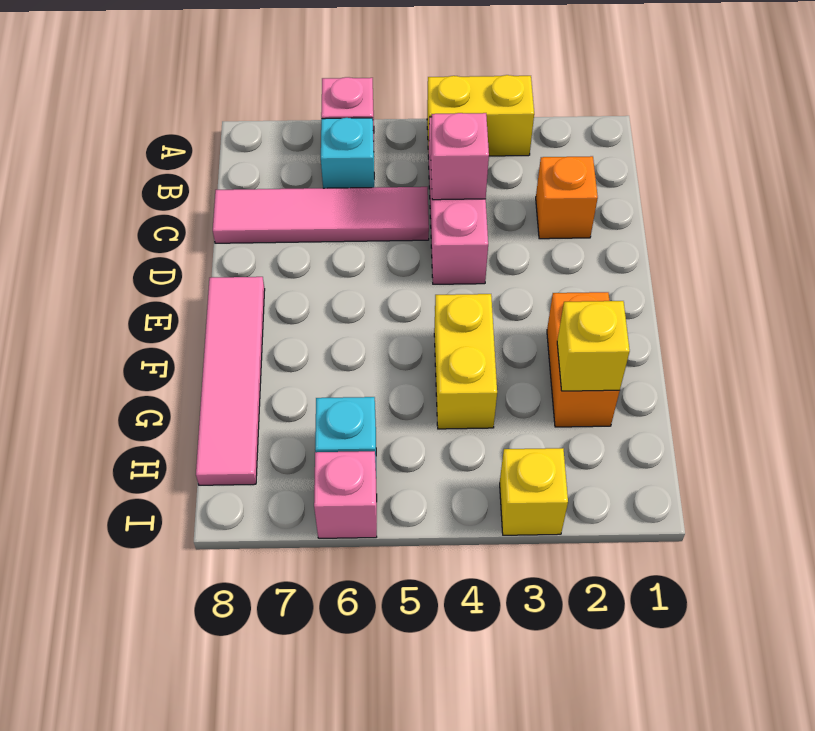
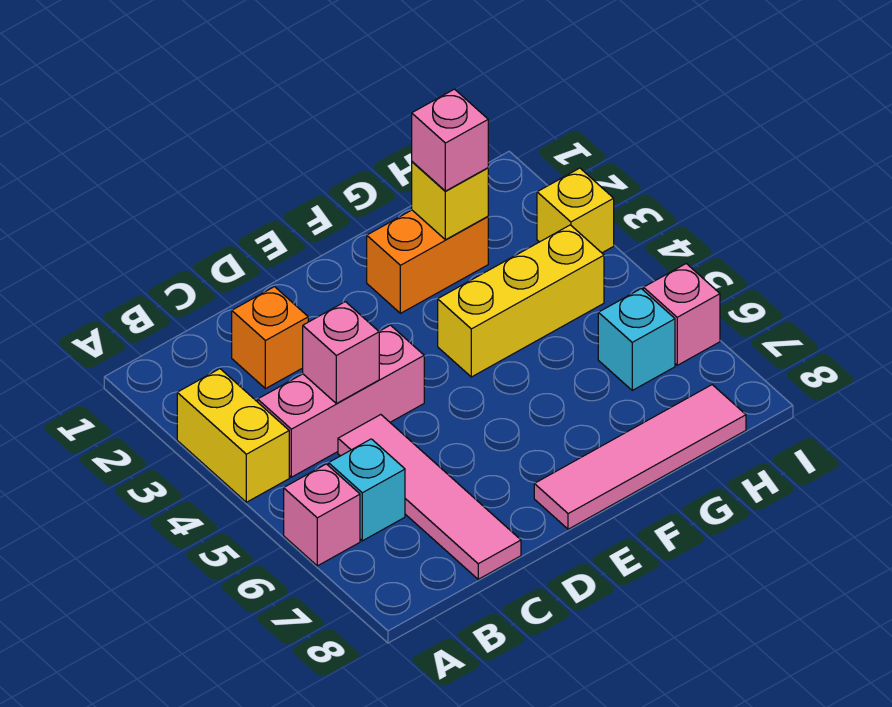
yellow brick F4:G4 level 1 -> yellow brick F4:H4 level 1
none -> pink brick G2 level 3

